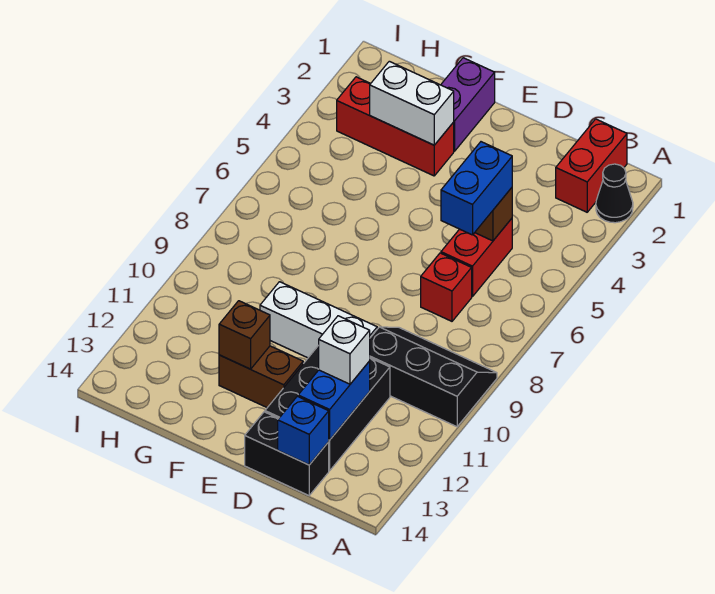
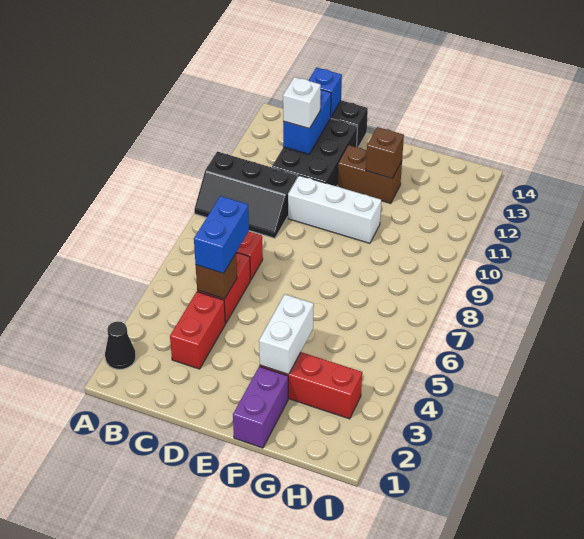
red brick B1:B2 level 1 -> red brick C3:C4 level 1
white brick F3:G3 level 2 -> white brick F3:F4 level 2

